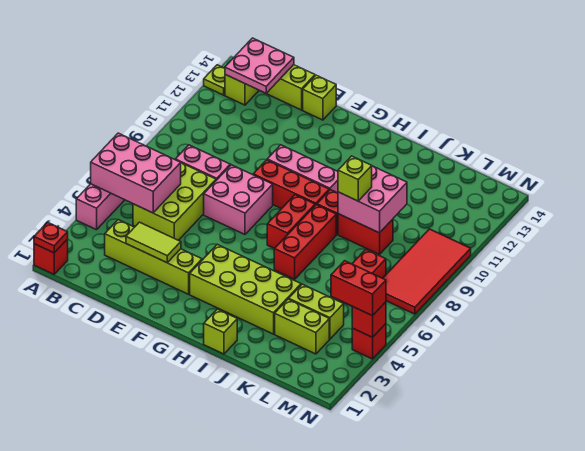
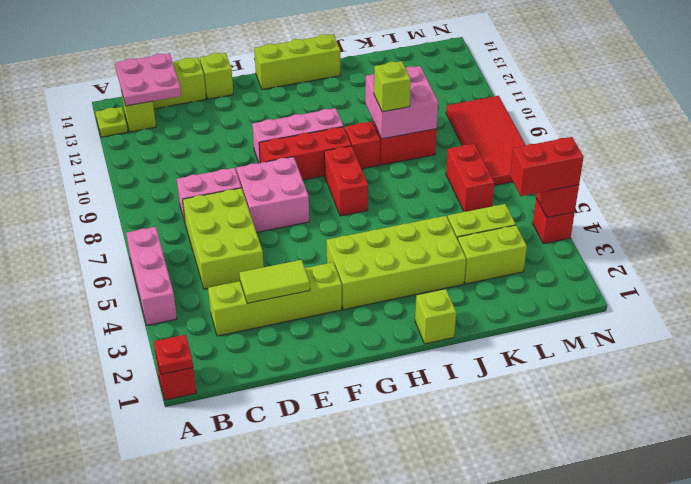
pink brick A5:C6 level 2 -> none
none -> lime brick G14:I14 level 1
red brick I6:I8 level 1 -> none

